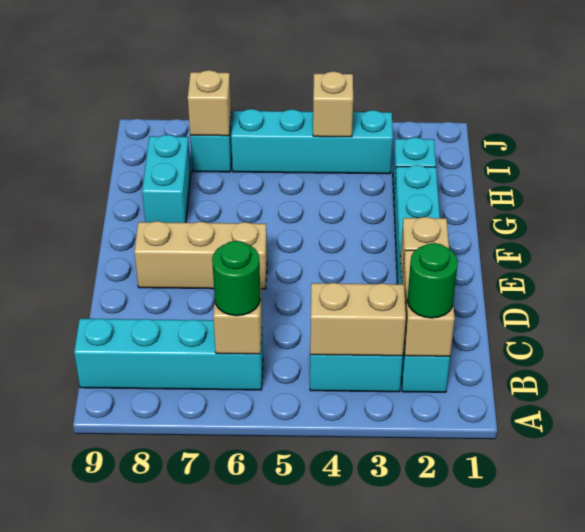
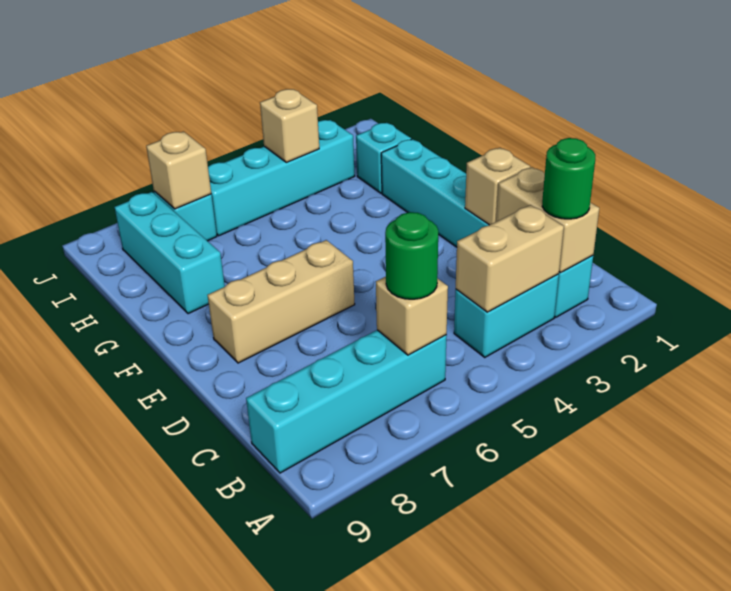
cyan brick G8:H8 level 1 -> cyan brick G8:I8 level 1

